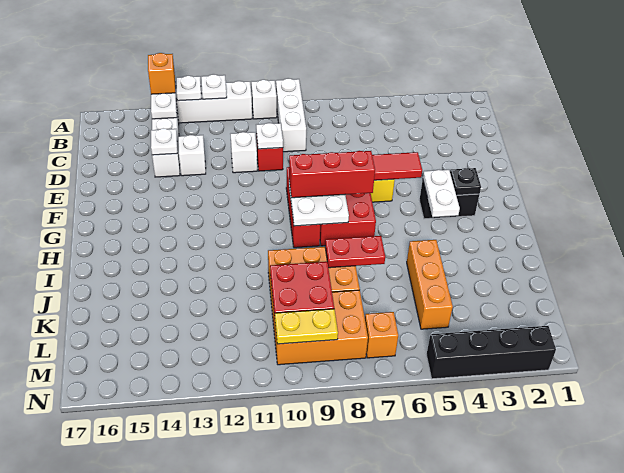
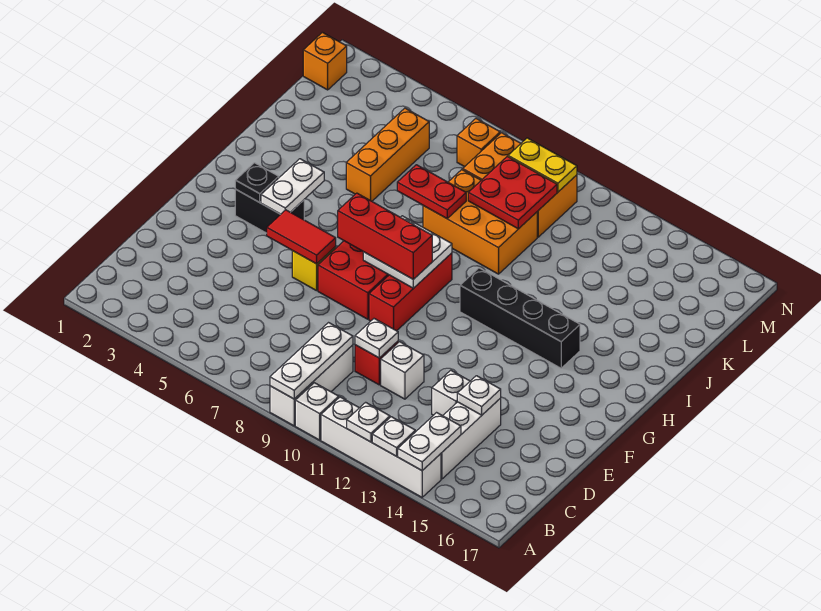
none -> white plate A9:C9 level 2
orange brick A14 level 3 -> orange brick M1 level 1
black brick N2:N5 level 1 -> black brick H11:H14 level 1

